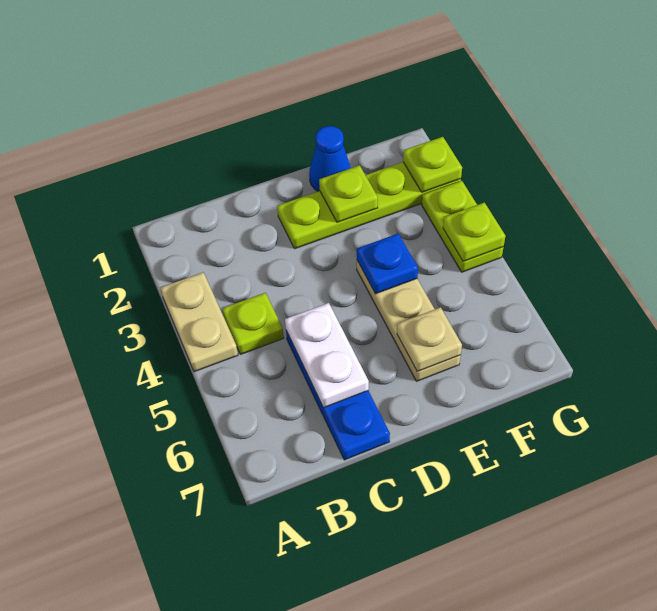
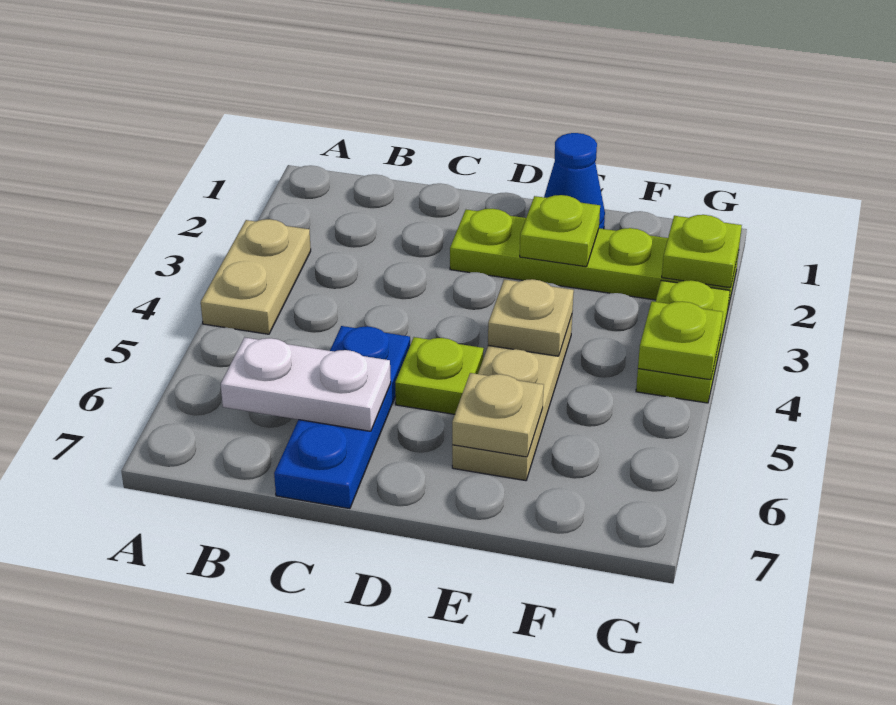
lime plate B4 level 1 -> lime plate D5 level 1
white plate C5:C6 level 2 -> white plate B6:C6 level 2
blue plate E4 level 2 -> tan plate E4 level 2

